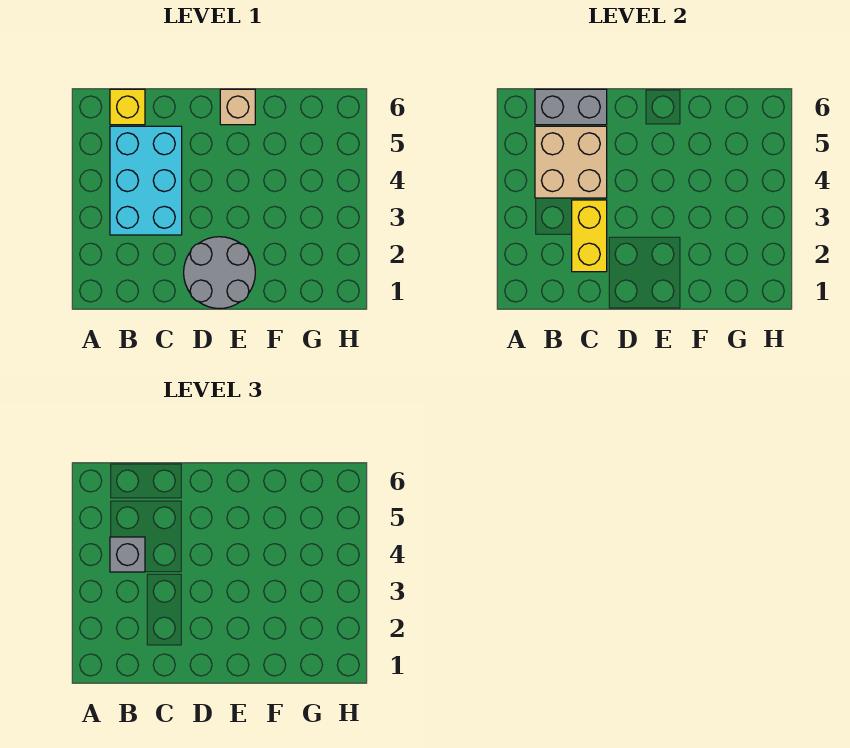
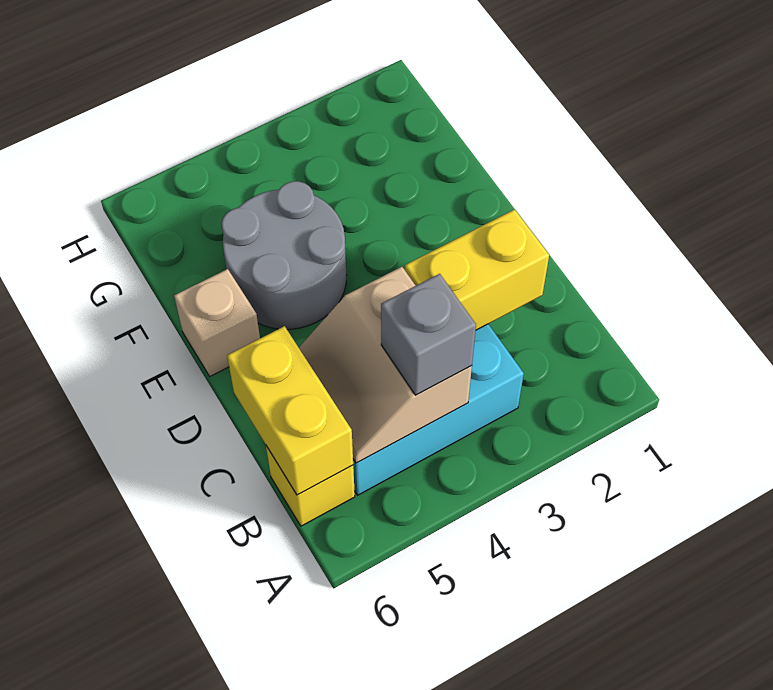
tan brick B4:C5 level 2 -> tan slope B4:C5 level 2 top 4
grey brick B6:C6 level 2 -> yellow brick B6:C6 level 2
grey round brick D1:E2 level 1 -> grey round brick E4:F5 level 1

